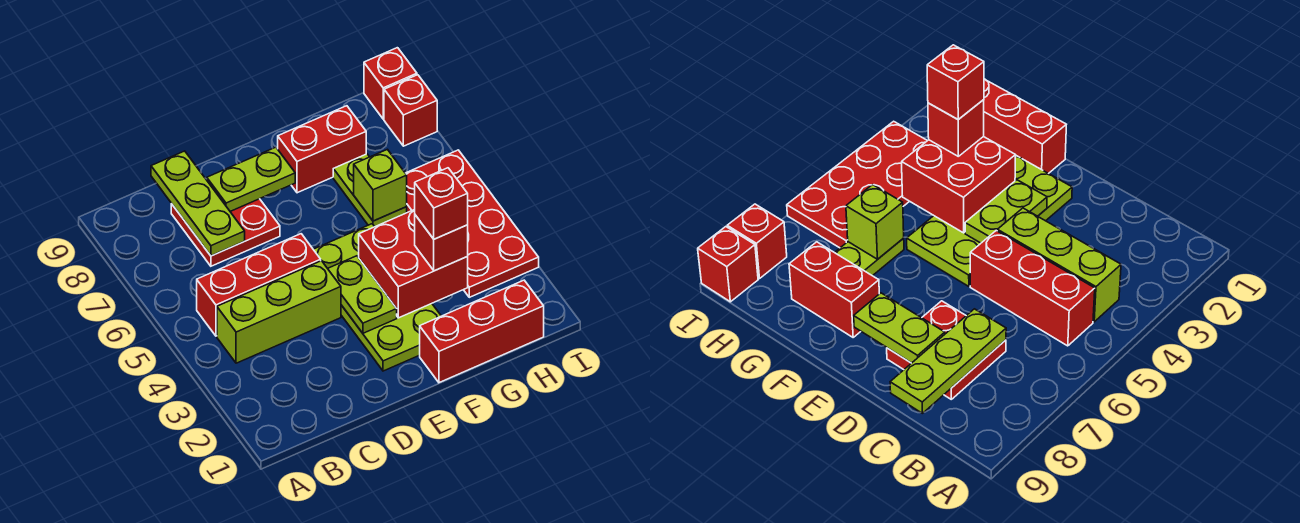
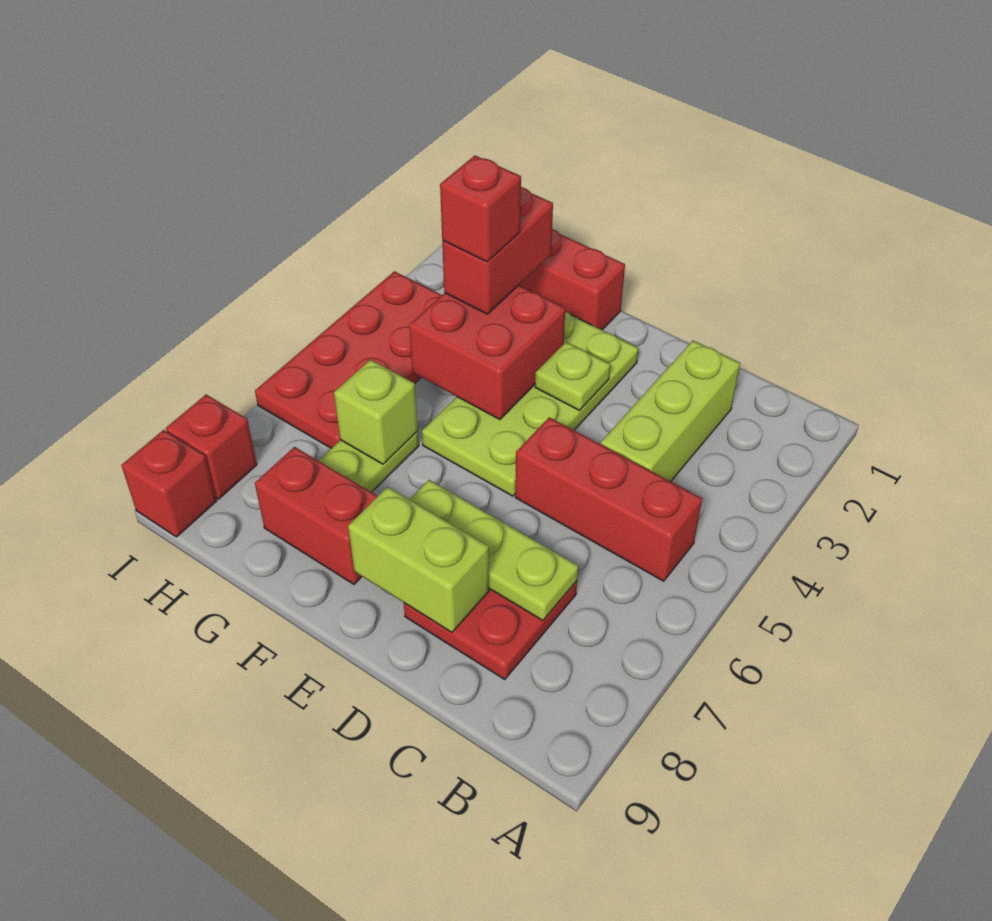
lime brick B4:D4 level 1 -> lime brick C2:C4 level 1
lime plate C7:C9 level 2 -> lime plate C7:E7 level 2
lime plate D8:E8 level 2 -> lime brick D8:E8 level 2
lime plate E3:E4 level 2 -> lime plate E3 level 2
red brick G3 level 3 -> red brick G2:G3 level 3

